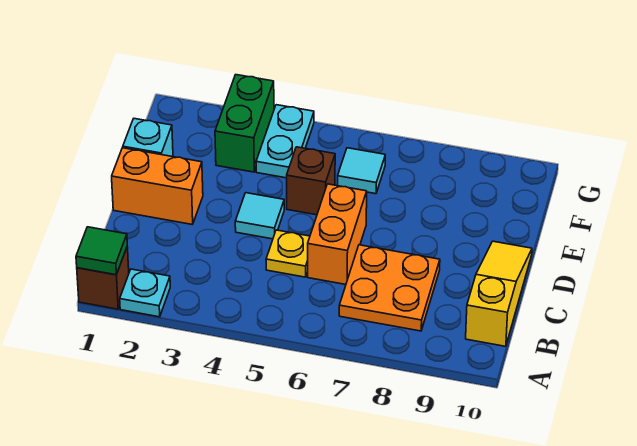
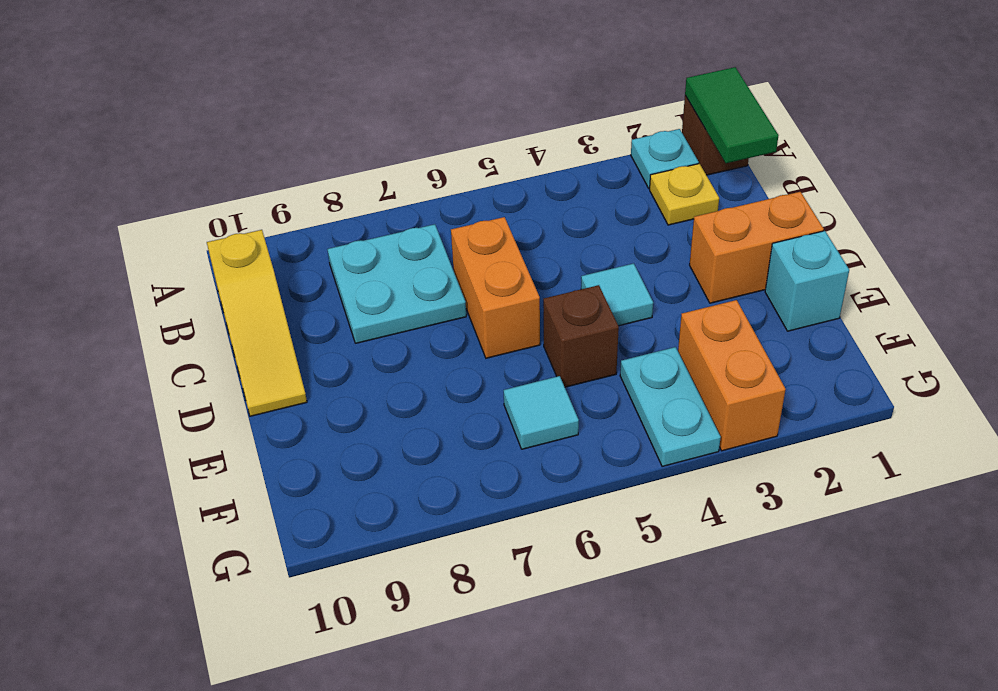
green tile A1 level 2 -> green tile A1:B1 level 2
orange plate B7:C8 level 1 -> cyan plate B7:C8 level 1
yellow plate C5 level 1 -> yellow plate B2 level 1
green brick F3:G3 level 1 -> orange brick F3:G3 level 1

